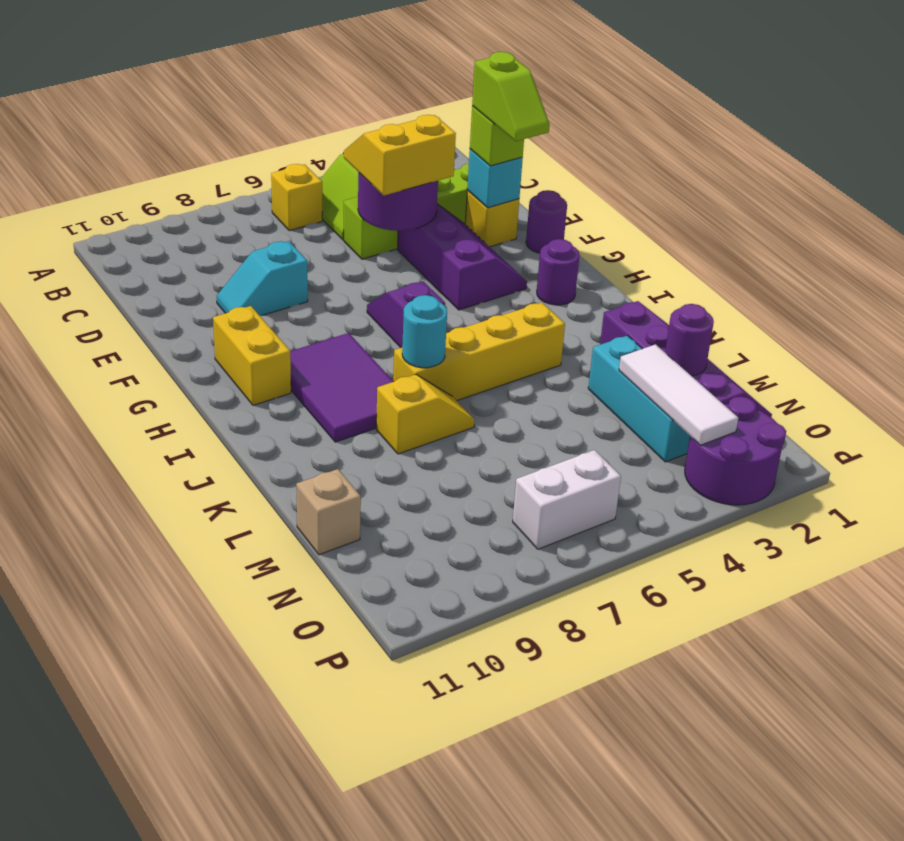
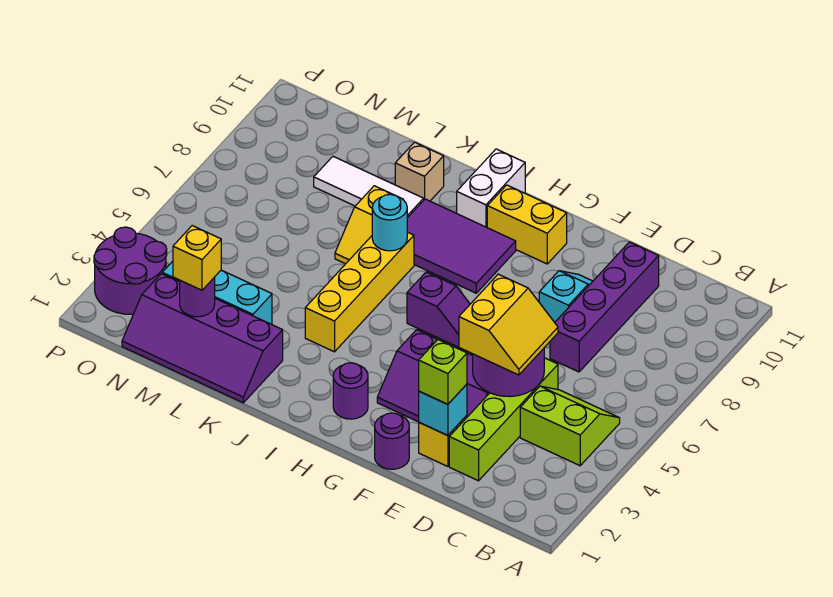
yellow brick B6 level 1 -> yellow brick M2 level 3
none -> purple brick D7:D10 level 1
lime slope E2:F2 level 4 top E -> none
white tile M3:O3 level 2 -> white tile K9:M9 level 1
tan brick M11 level 1 -> tan brick K10 level 1
white brick O6:O7 level 1 -> white brick I10:I11 level 1

